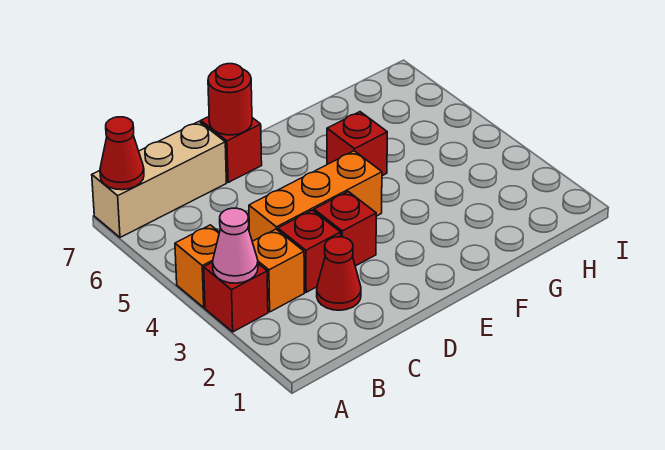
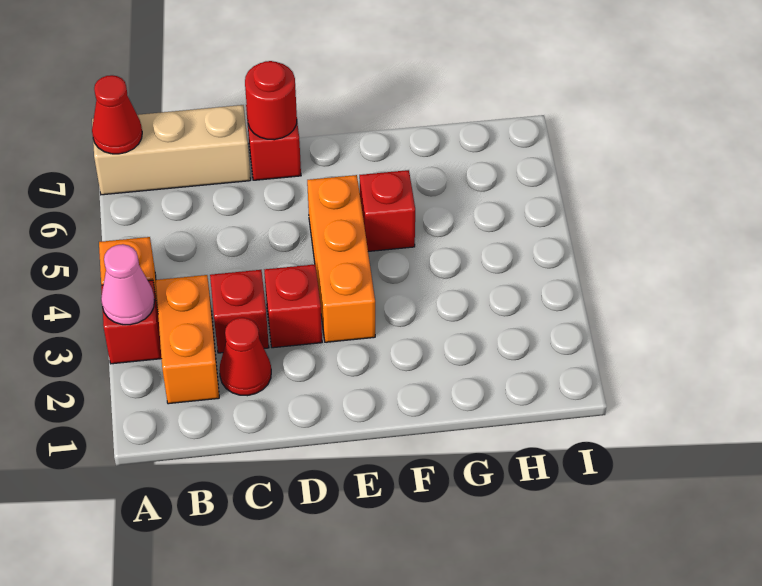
orange brick B3 level 1 -> orange brick B2:B3 level 1
orange brick C4:E4 level 1 -> orange brick E3:E5 level 1

